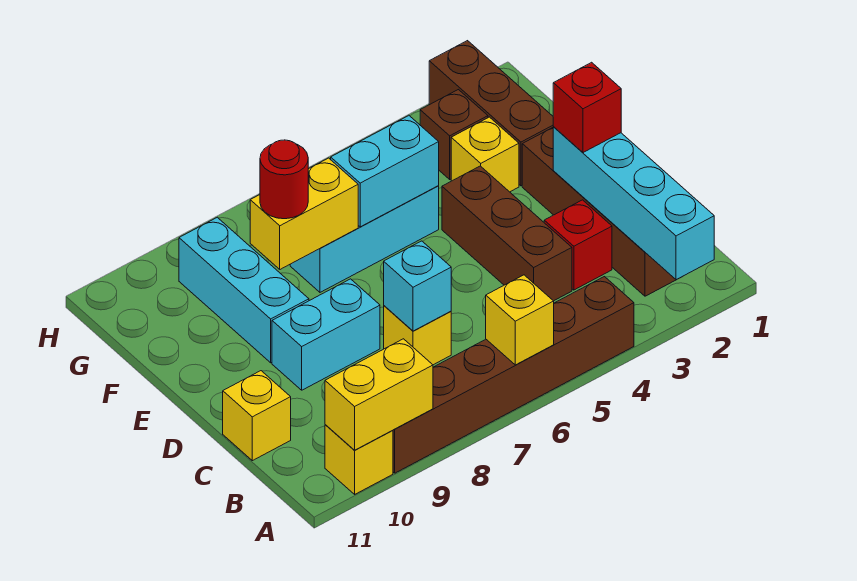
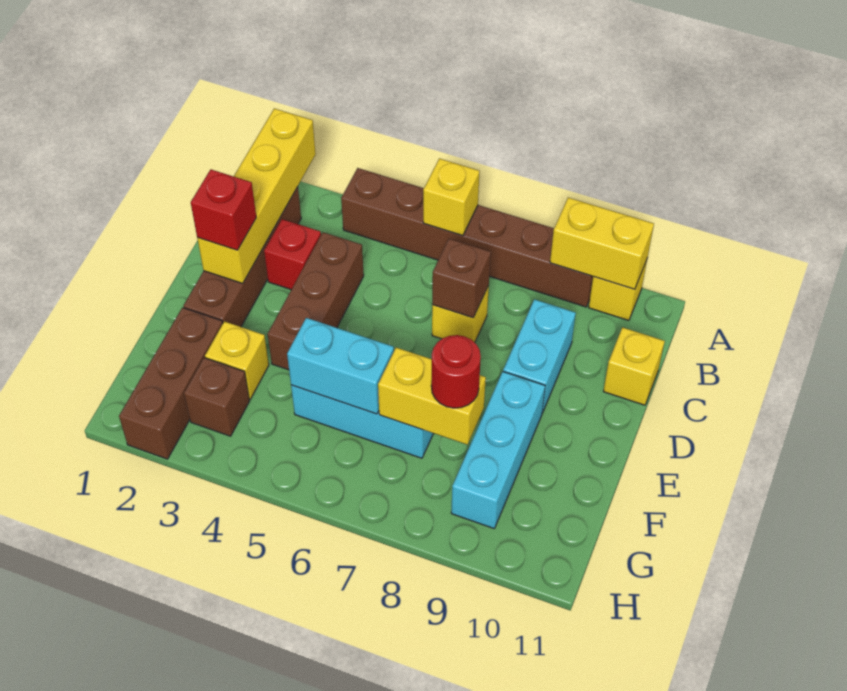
cyan brick A2:D2 level 2 -> yellow brick A2:D2 level 2
cyan brick C7 level 2 -> brown brick C7 level 2
cyan brick D8:D9 level 1 -> cyan brick C9:D9 level 1

